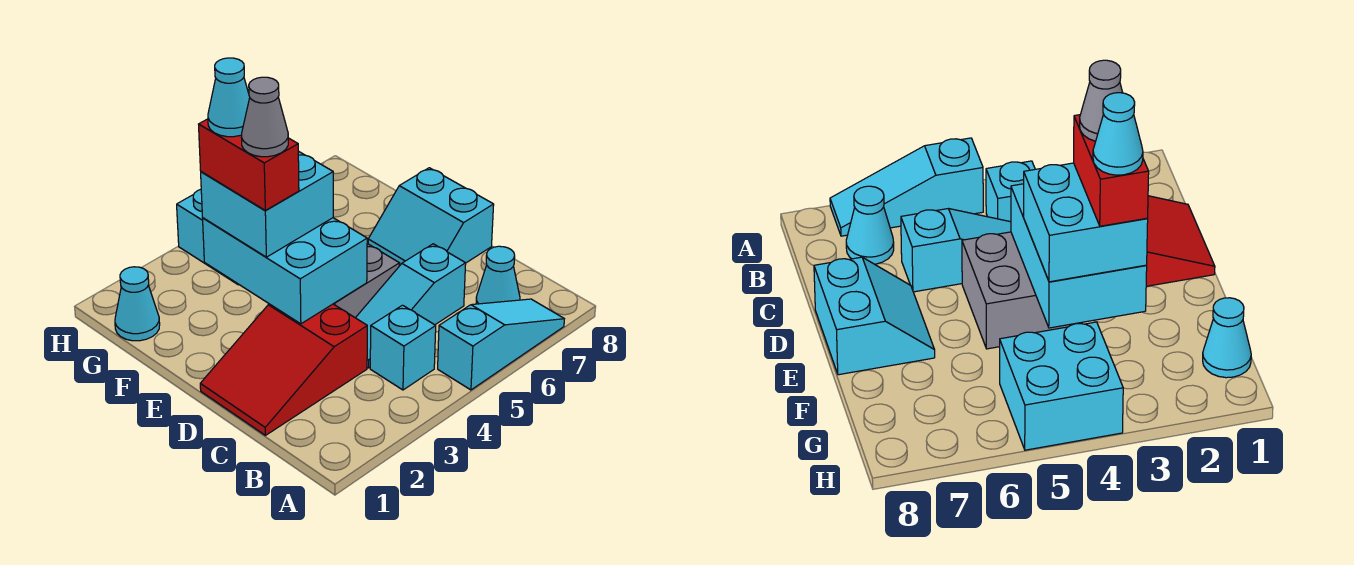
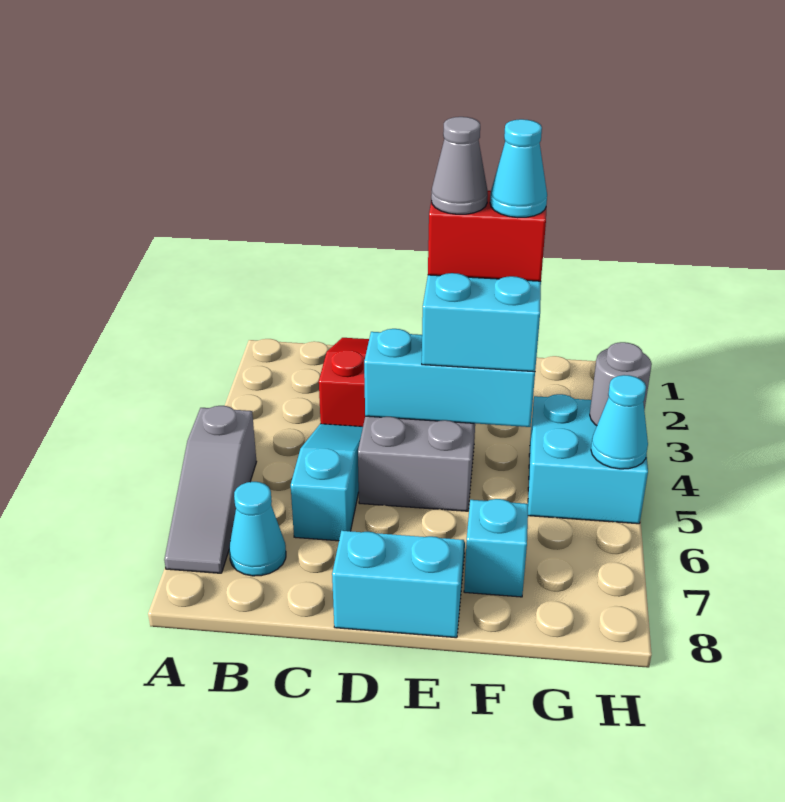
cyan slope A5:A7 level 1 top 5 -> grey slope A5:A7 level 1 top 5
cyan brick B4 level 1 -> cyan brick F7 level 1
cyan brick D3:F4 level 2 -> cyan brick D4:F4 level 2
cyan cone G1 level 1 -> cyan cone H5 level 2
none -> grey round brick H4 level 2

